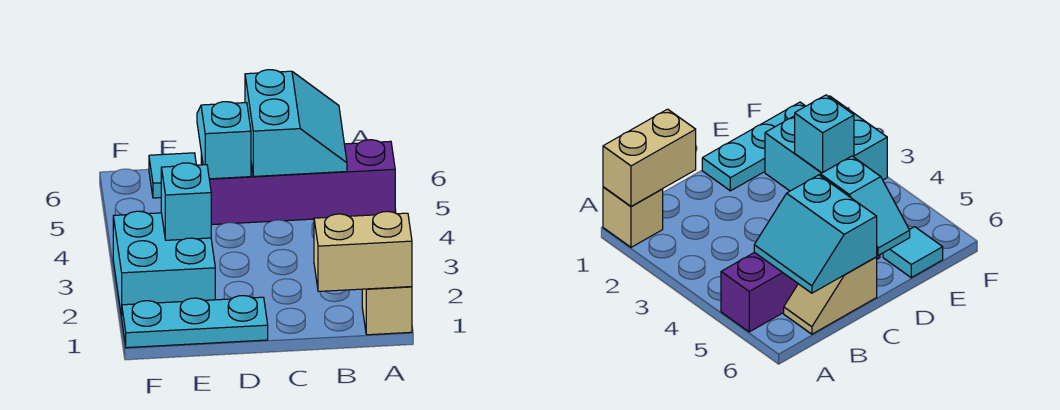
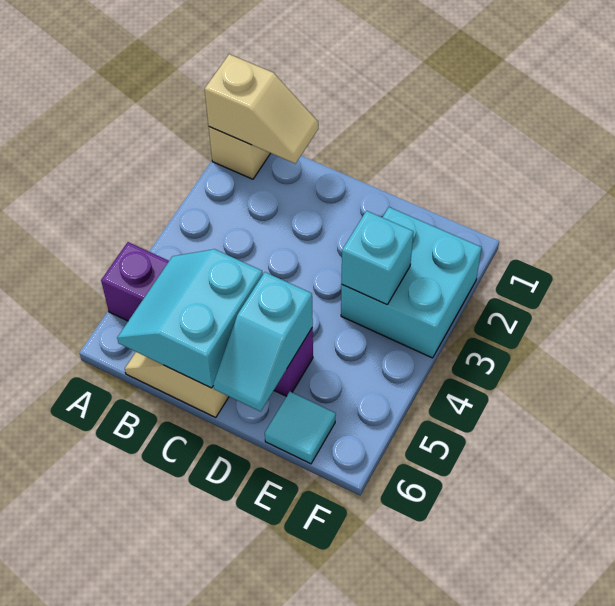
tan brick A1:B1 level 2 -> tan slope A1:B1 level 2 top A
cyan plate D1:F1 level 1 -> none

